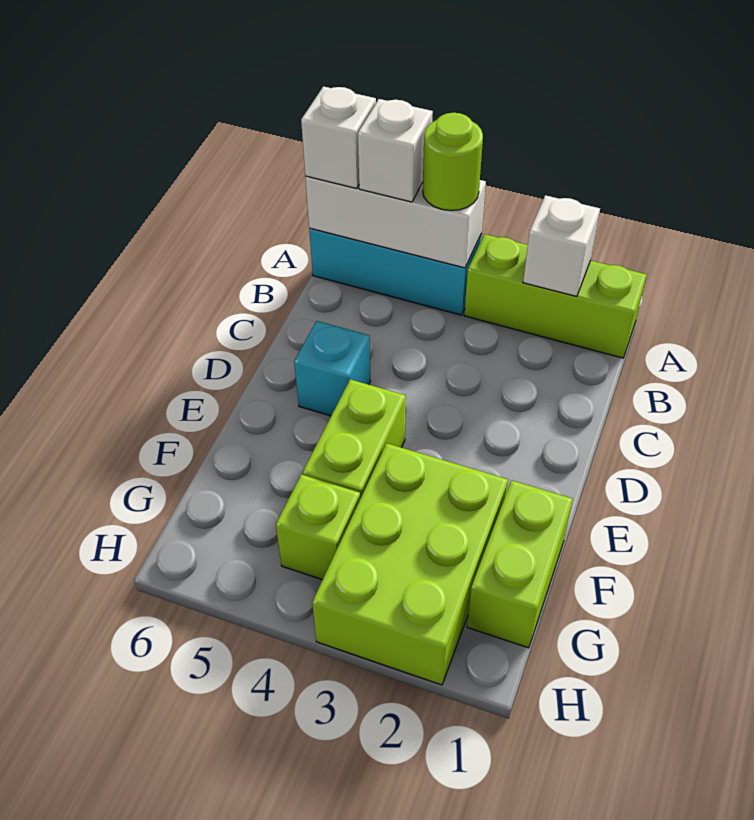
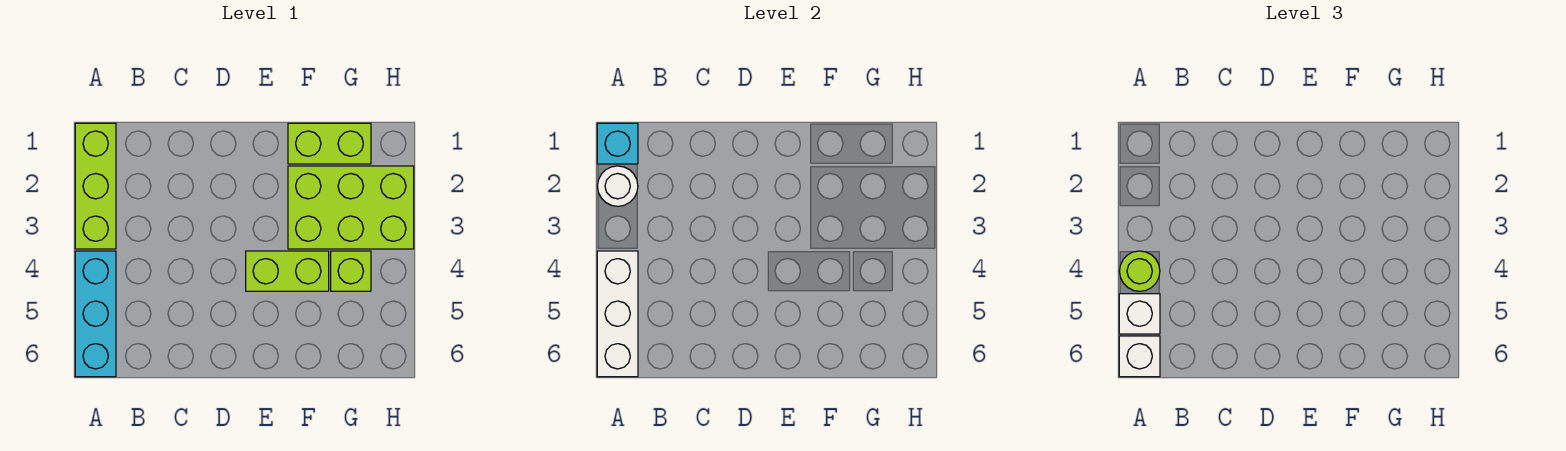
white brick A2 level 2 -> white round brick A2 level 2
cyan brick D5 level 1 -> cyan brick A1 level 2

